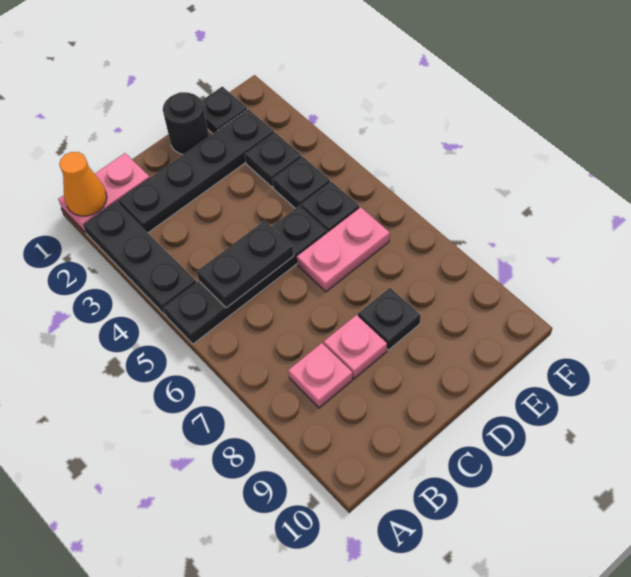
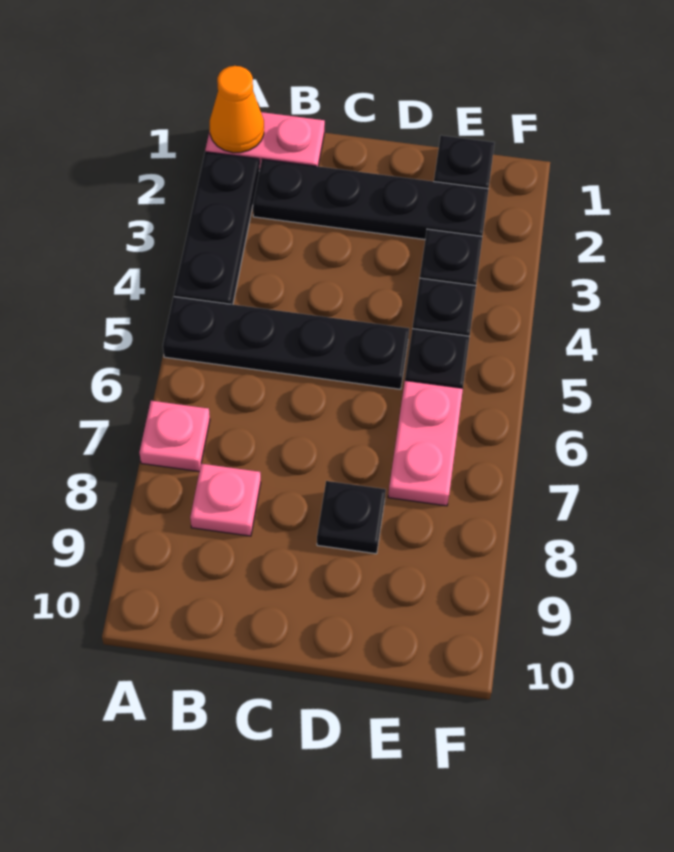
black plate B5:C5 level 2 -> none
pink plate C8 level 1 -> pink plate A7 level 1
black round brick D1 level 1 -> none
pink plate D6:E6 level 1 -> pink plate E6:E7 level 1

